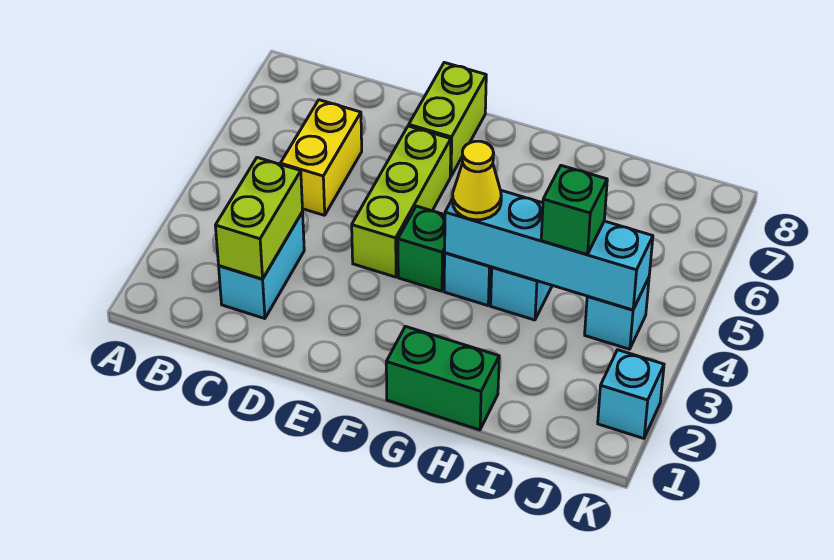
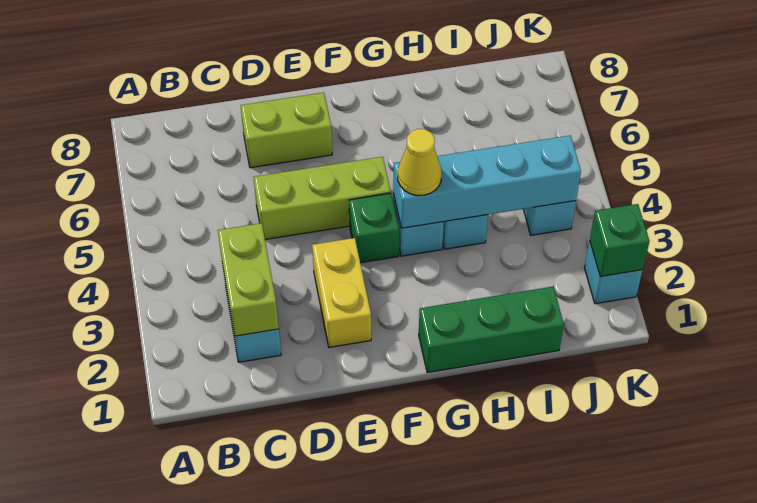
yellow brick C5:C6 level 1 -> yellow brick E2:E3 level 1
lime brick E4:E6 level 1 -> lime brick D5:F5 level 1
lime brick E7:E8 level 1 -> lime brick D7:E7 level 1
green brick G1:H1 level 1 -> green brick G1:I1 level 1
green brick I4 level 3 -> green brick K2 level 2

